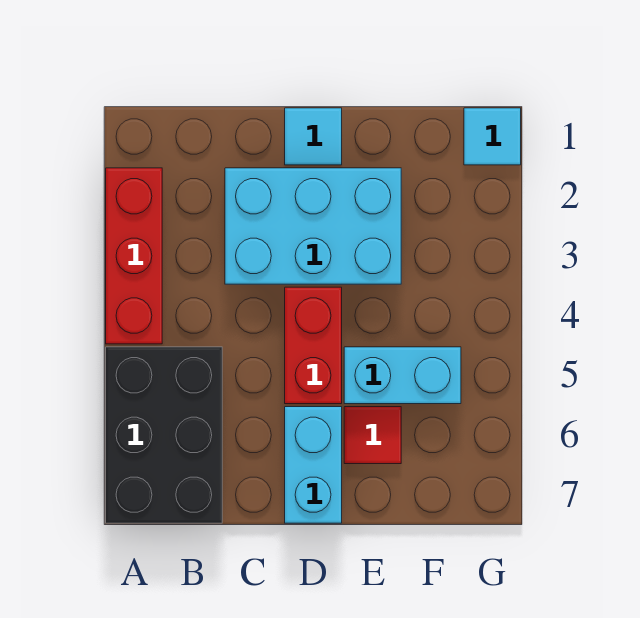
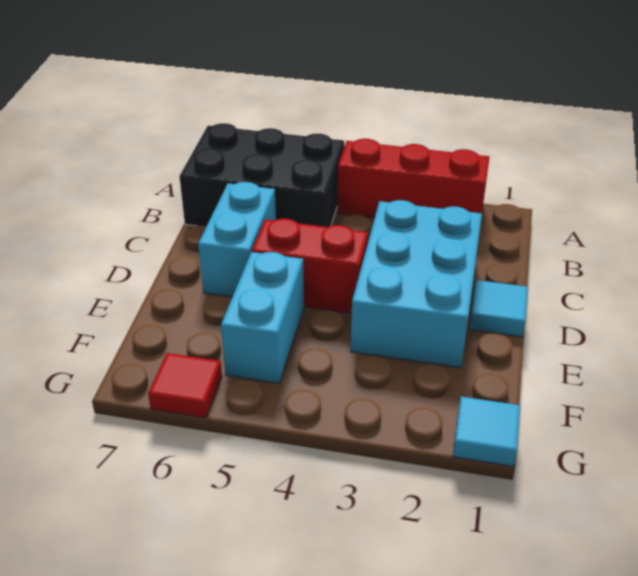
cyan brick D6:D7 level 1 -> cyan brick C6:D6 level 1
red tile E6 level 1 -> red tile G6 level 1

